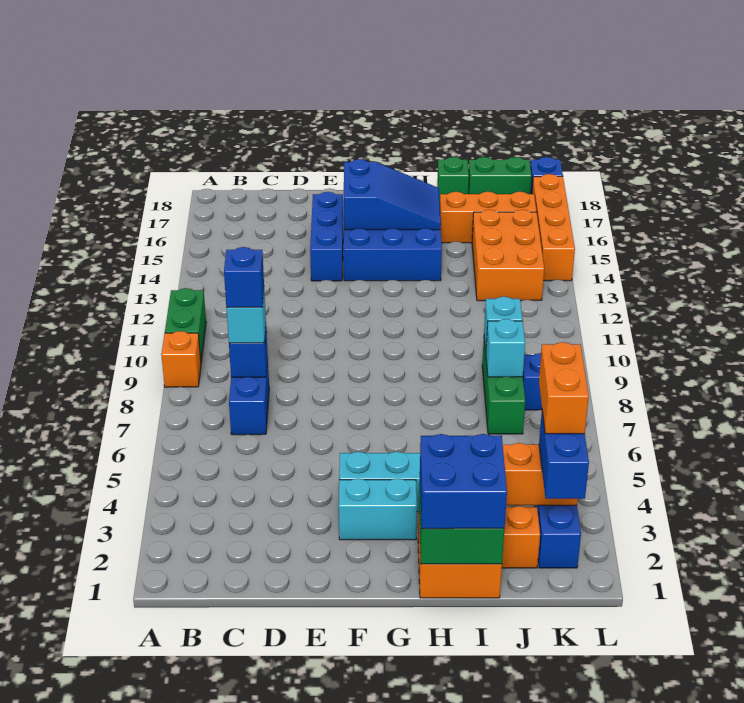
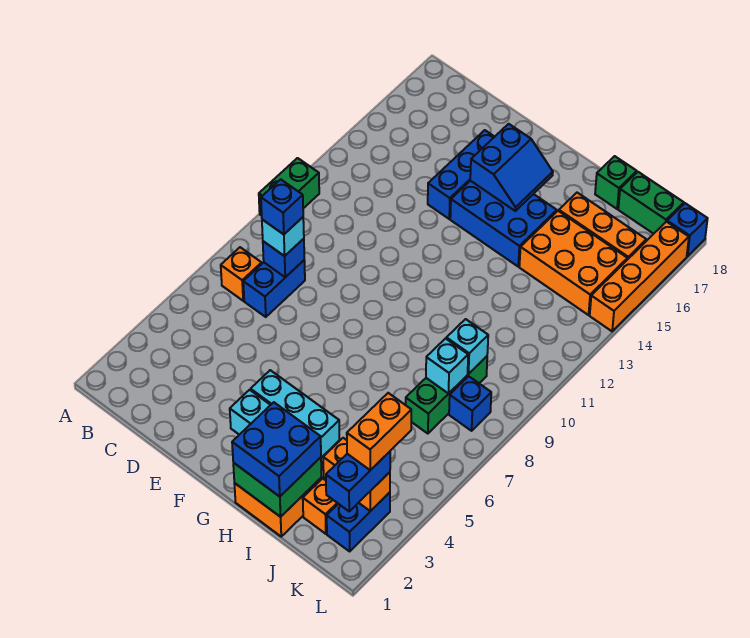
orange brick A9 level 1 -> orange brick B7 level 1
blue slope F15:H16 level 2 top F -> blue slope F15:G16 level 2 top F
orange brick J13:K15 level 1 -> orange brick I14:K15 level 1

